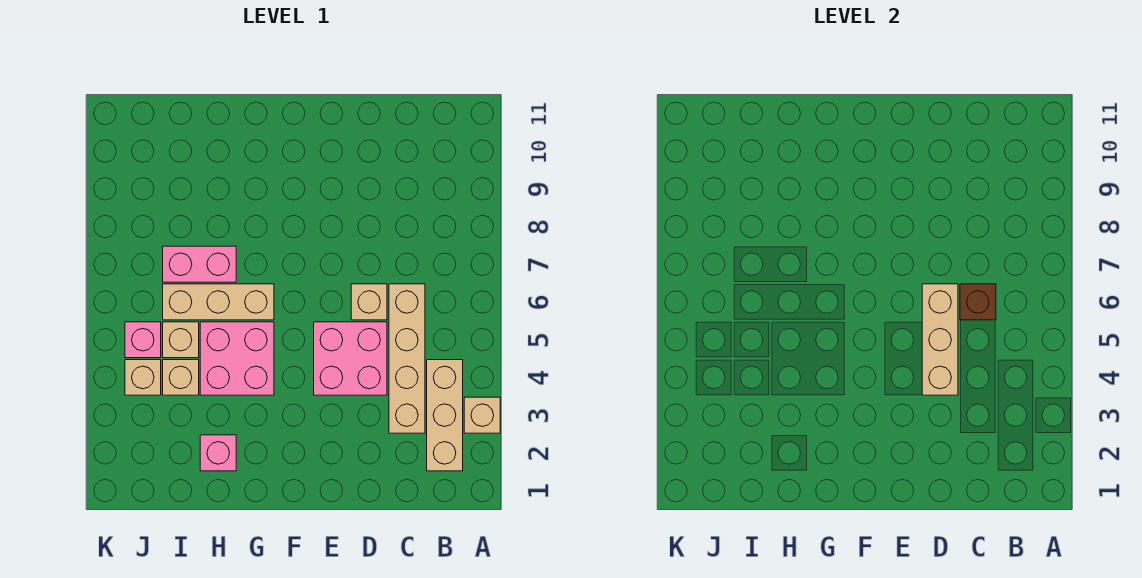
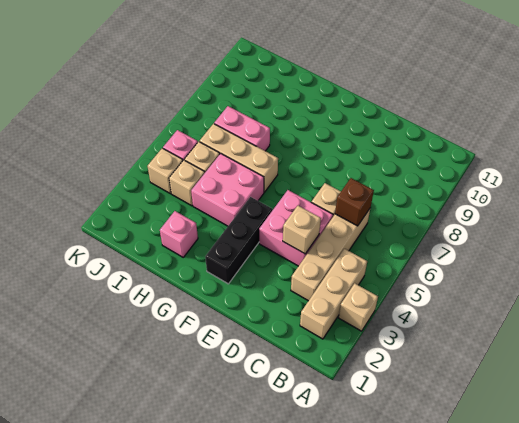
tan brick D4:D6 level 2 -> tan brick D4 level 2
none -> black brick F2:F4 level 1

